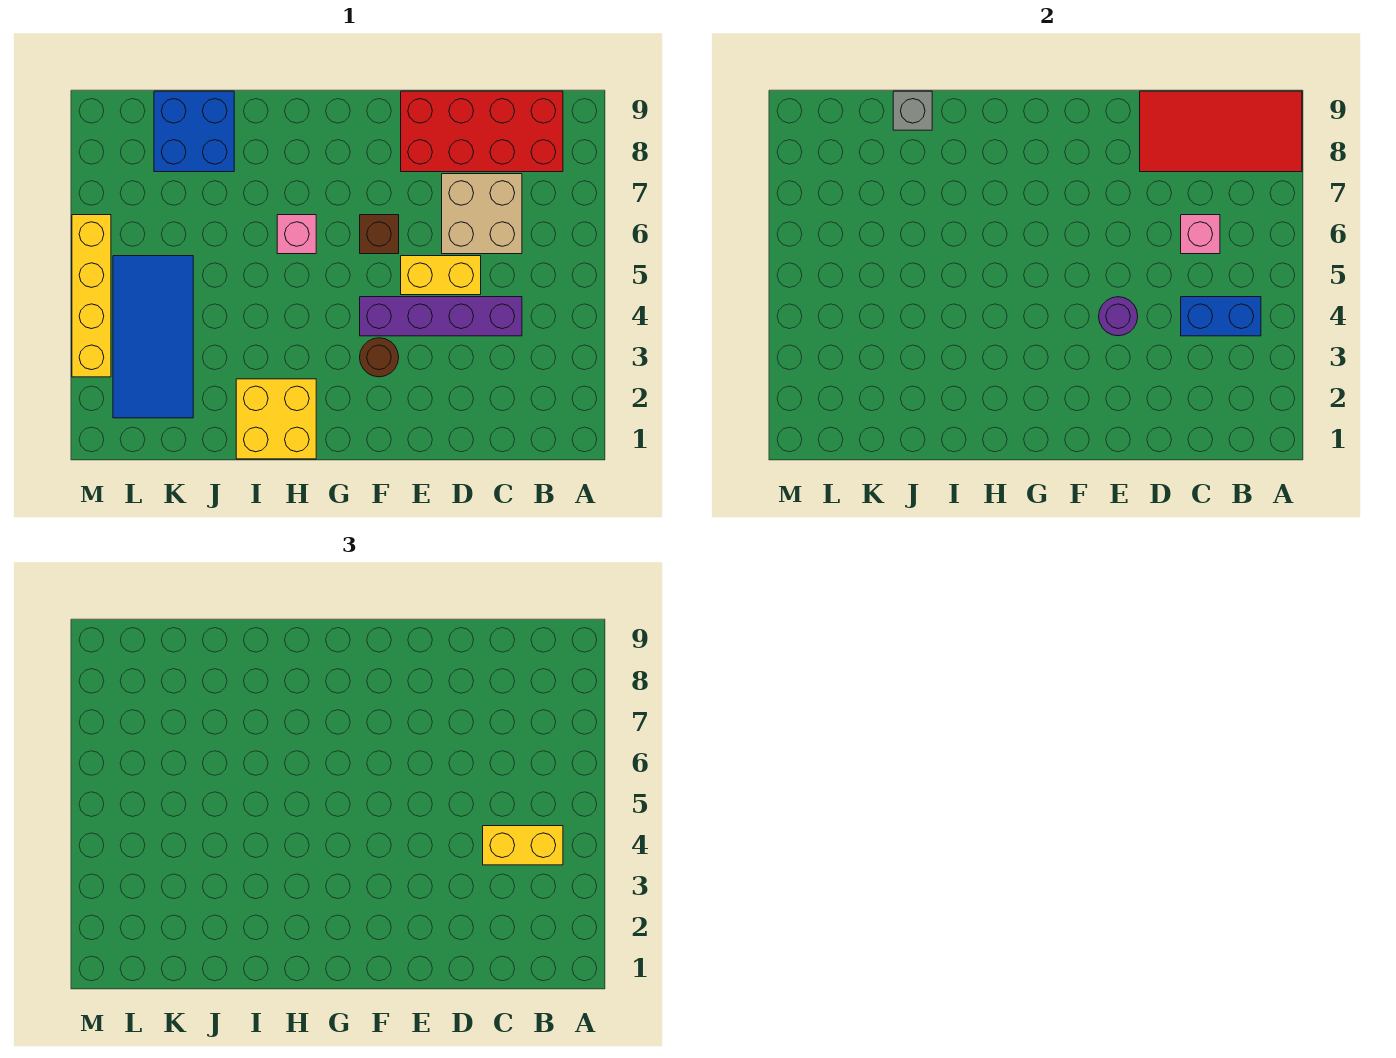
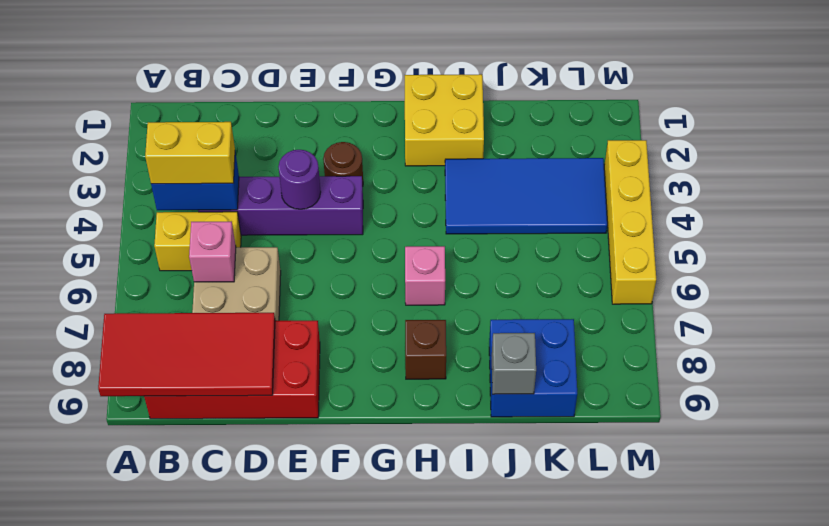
yellow brick D5:E5 level 1 -> yellow brick B5:C5 level 1
brown brick F6 level 1 -> brown brick H8 level 1
blue tile K2:L5 level 1 -> blue tile I3:L4 level 1

